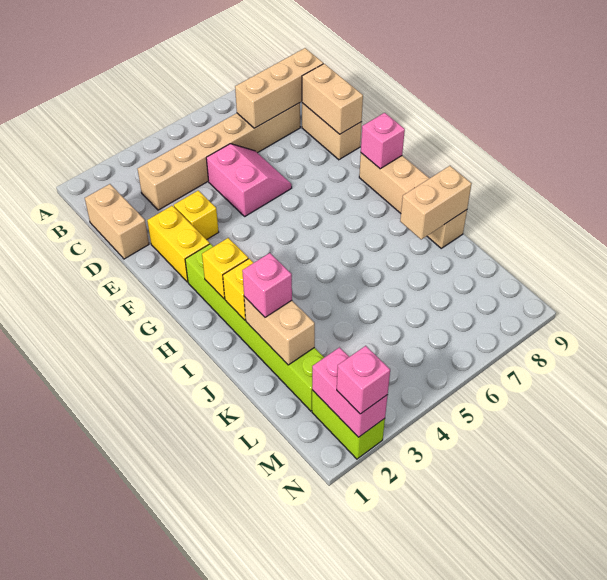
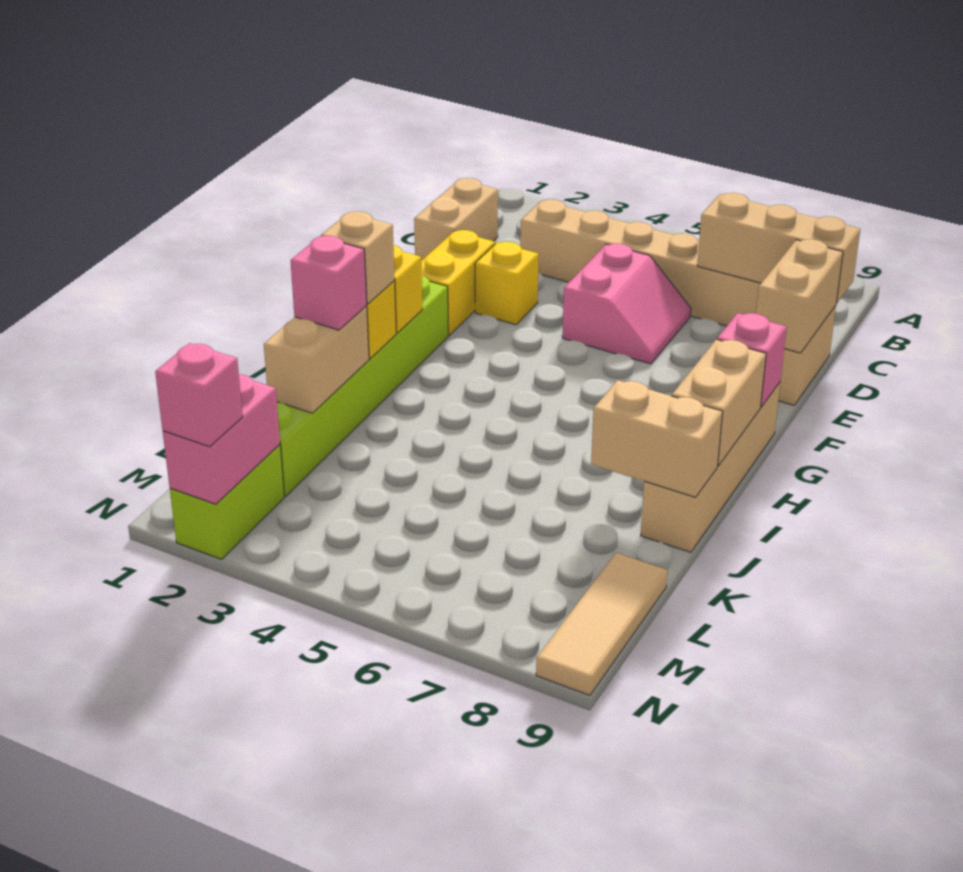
none -> tan brick H9:I9 level 2
none -> tan brick I2 level 3
none -> tan tile L9:N9 level 1

